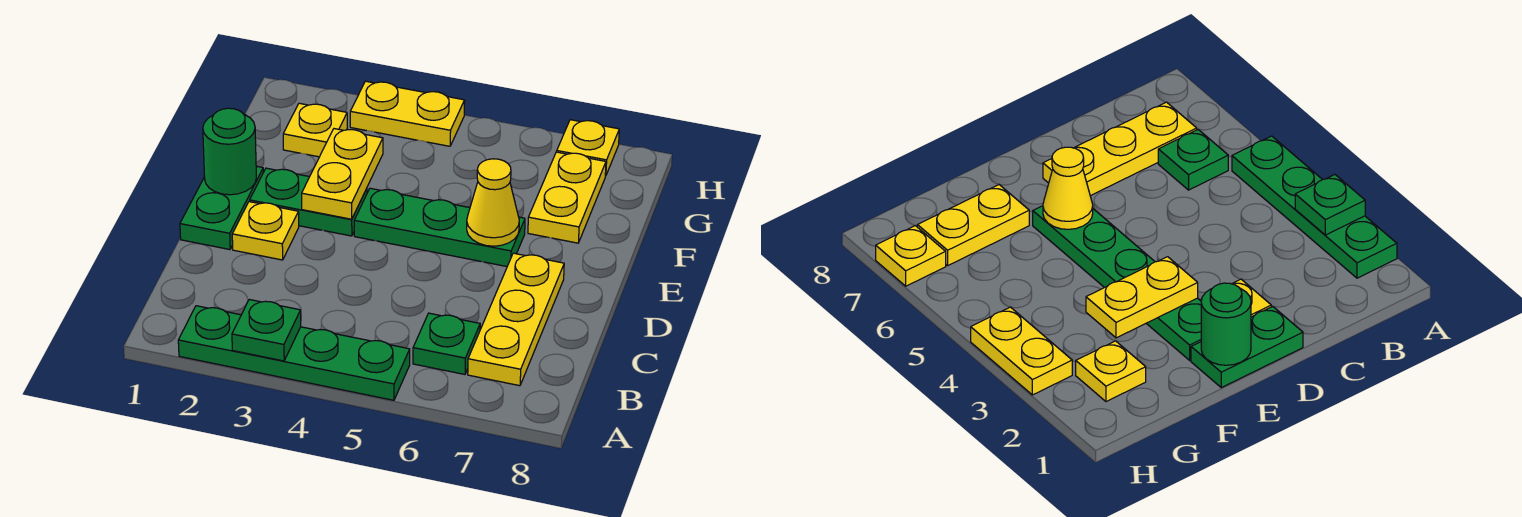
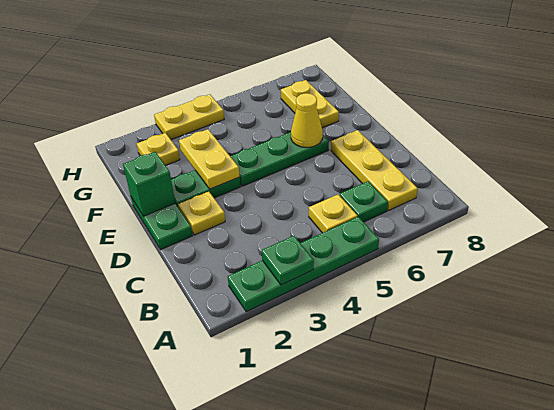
green round brick E1 level 2 -> green brick E1 level 2
yellow plate H7 level 1 -> yellow plate B5 level 1

